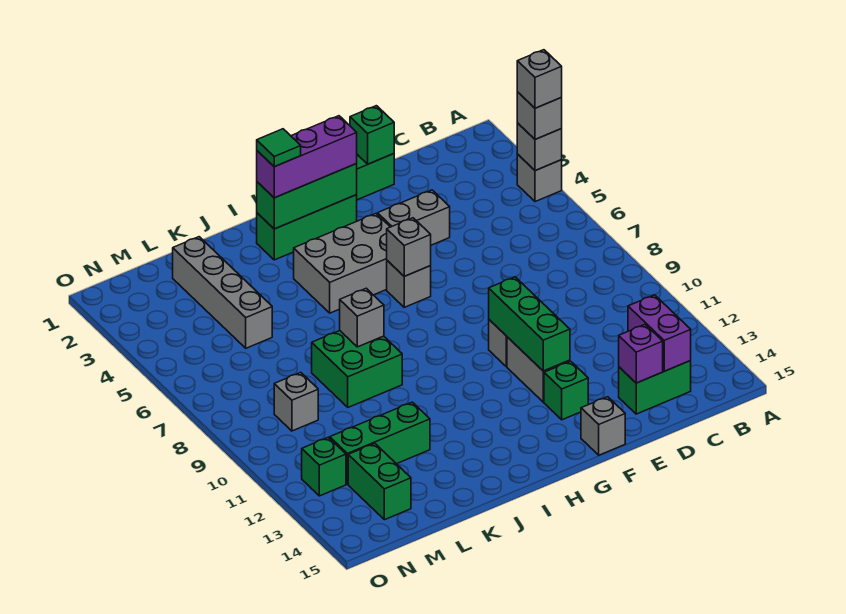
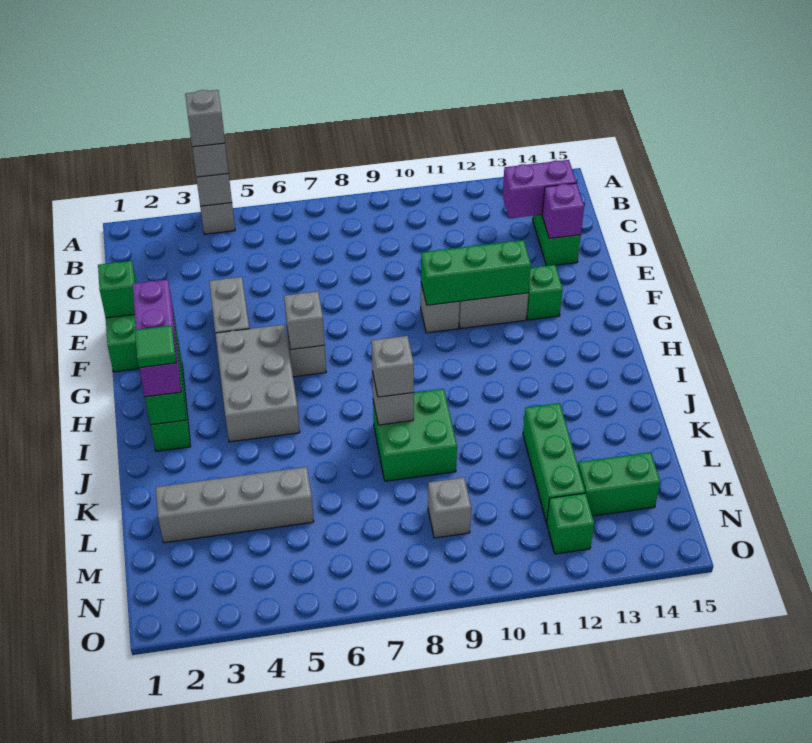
grey brick F15 level 1 -> grey brick J8 level 3

